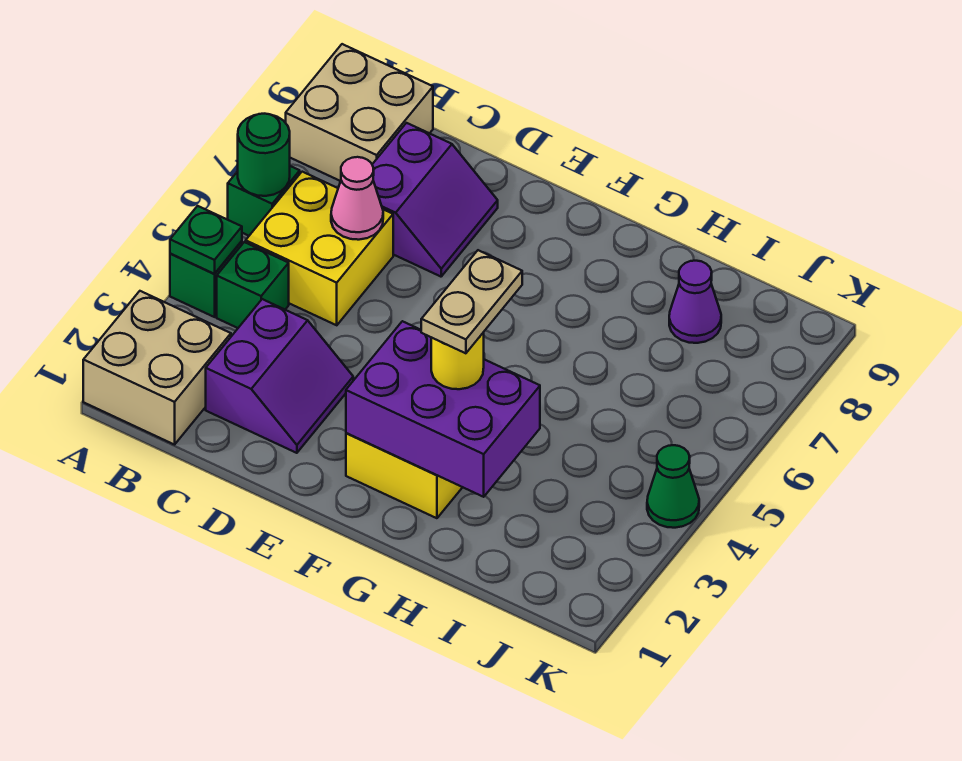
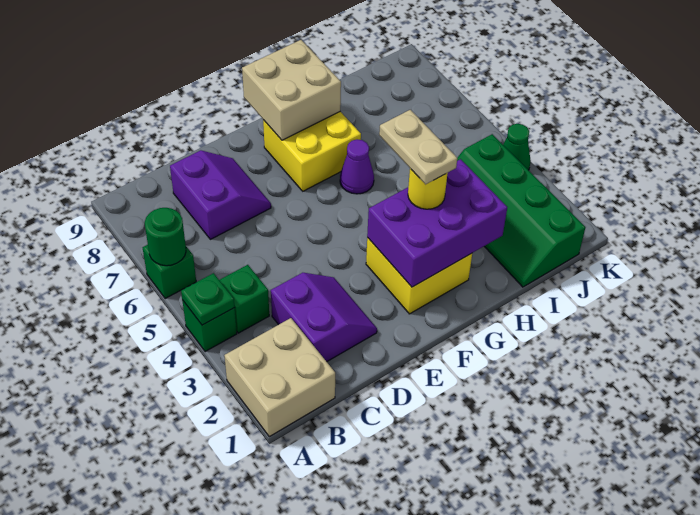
tan brick A8:B9 level 1 -> tan brick F8:G9 level 2
yellow brick B5:C6 level 1 -> yellow brick F7:G8 level 1
pink cone C6 level 2 -> none
none -> green slope I1:J4 level 1 top J
purple cone I8 level 1 -> purple cone G6 level 1

